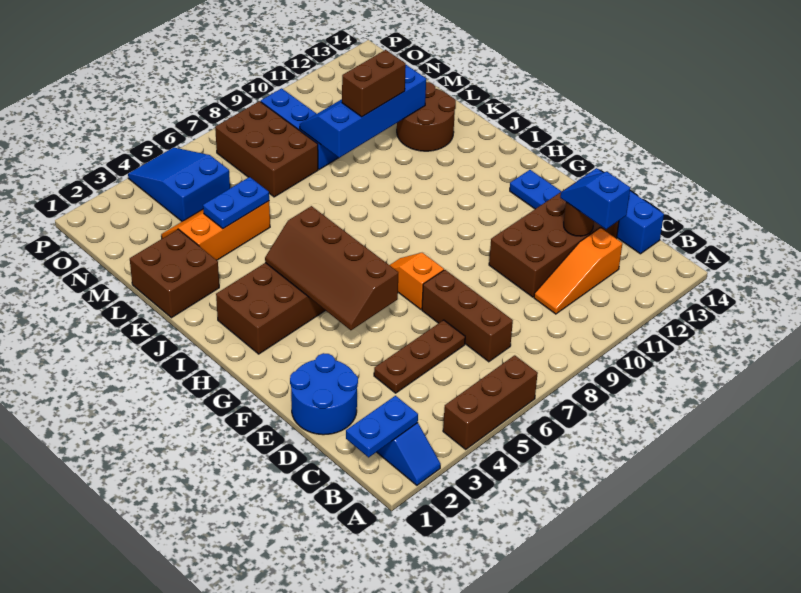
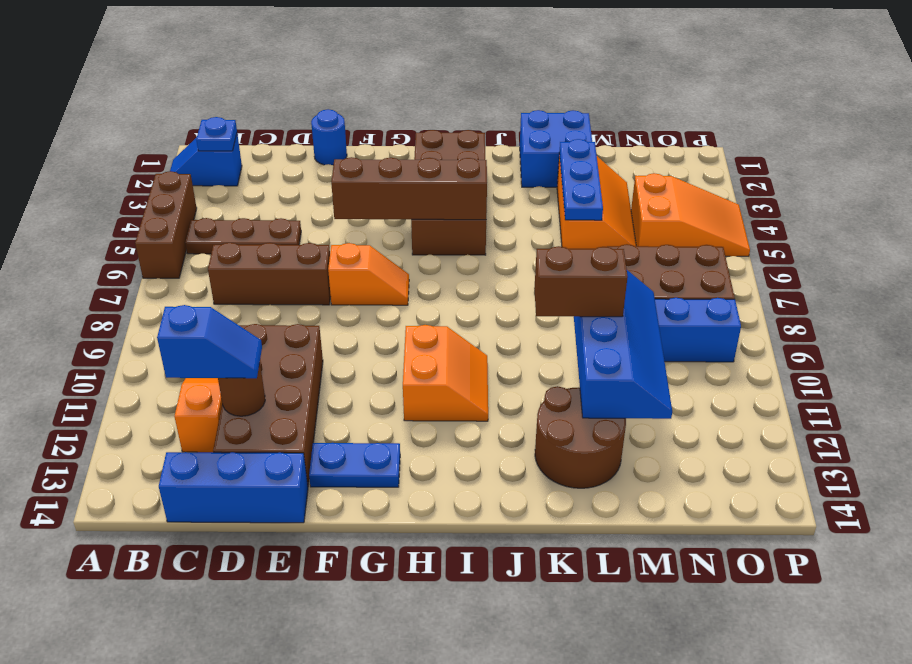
blue plate B1:B2 level 2 -> blue plate B2 level 2
blue round brick D1:E2 level 1 -> blue round brick E1 level 1
brown plate D4:D6 level 1 -> brown plate B5:D5 level 1
none -> orange slope H10:I11 level 1 top H
brown brick K1:L2 level 1 -> blue brick K1:L2 level 1
blue plate L4:L5 level 2 -> blue plate L3:L5 level 2
brown brick L10:L11 level 3 -> brown brick K10:L10 level 3
blue slope N4:P5 level 1 top N -> orange slope N4:P5 level 1 top N

